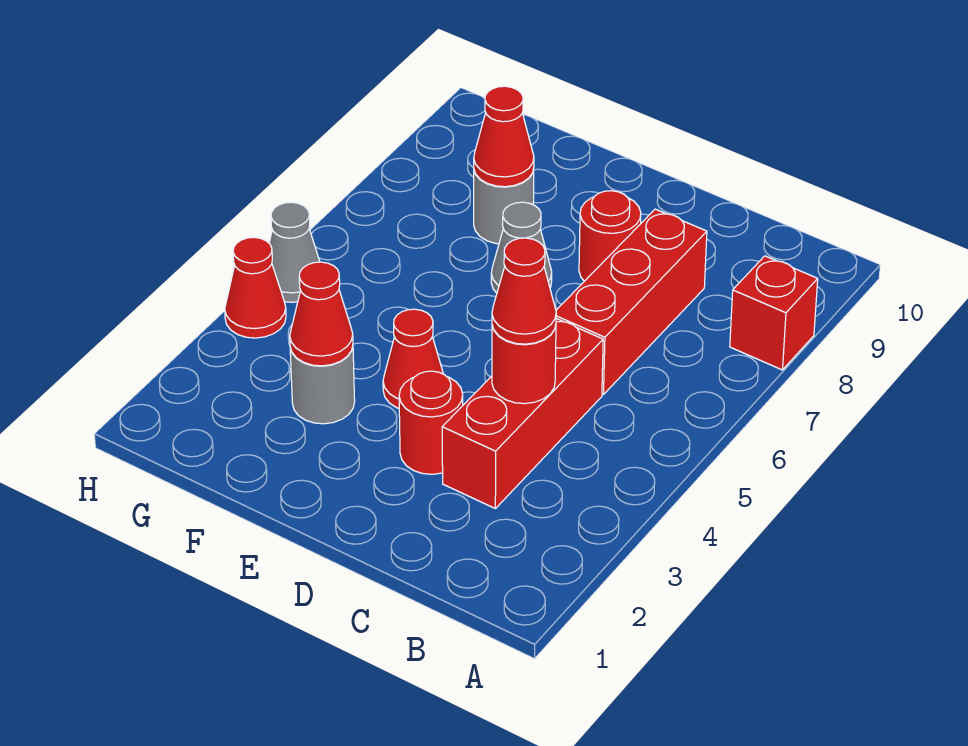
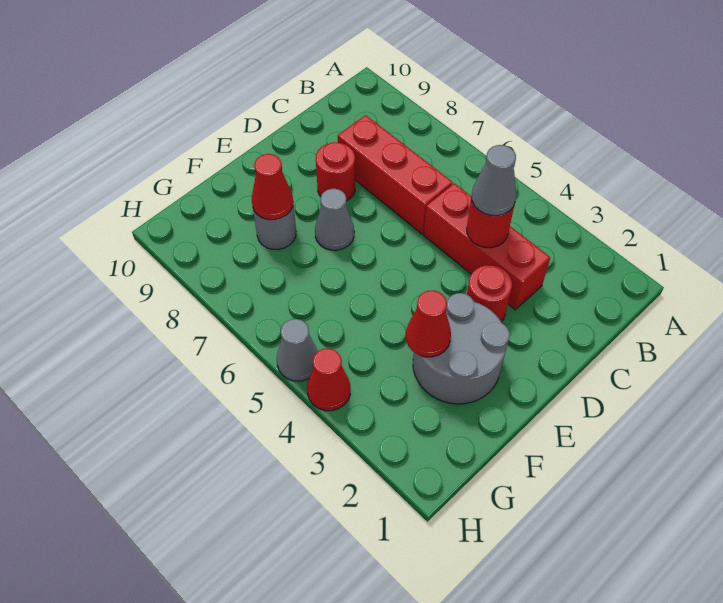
red brick A8 level 1 -> none
red cone C4 level 3 -> grey cone C4 level 3
red cone E4 level 1 -> none
grey round brick F3 level 1 -> grey round brick E2:F3 level 1

